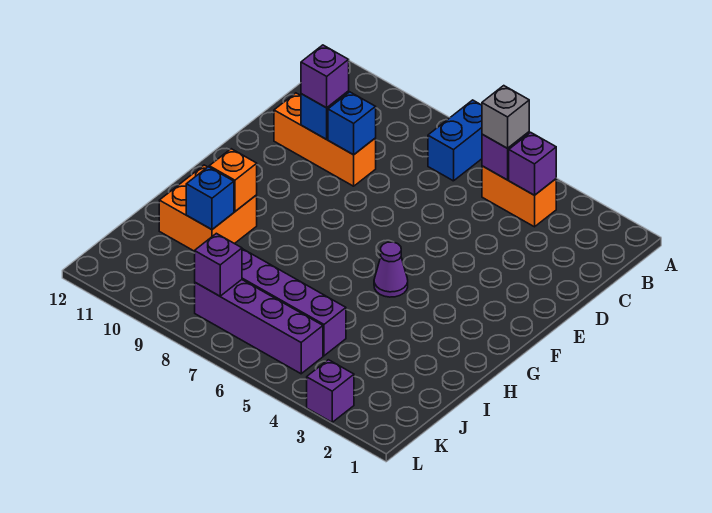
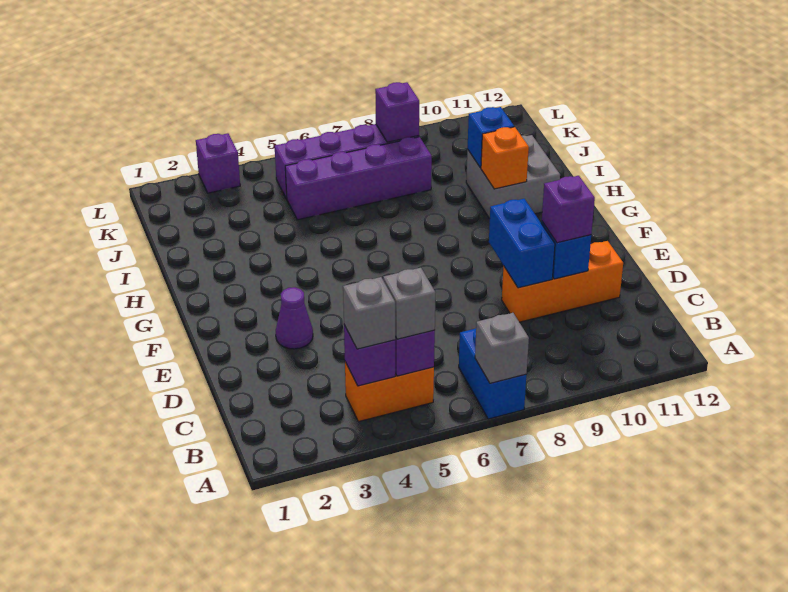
none -> grey brick A7 level 2
none -> grey brick B4 level 3
blue brick D9 level 2 -> blue brick D9:E9 level 2
purple cone G5 level 1 -> purple cone E3 level 1
orange brick H10:I11 level 1 -> grey brick H10:I11 level 1

